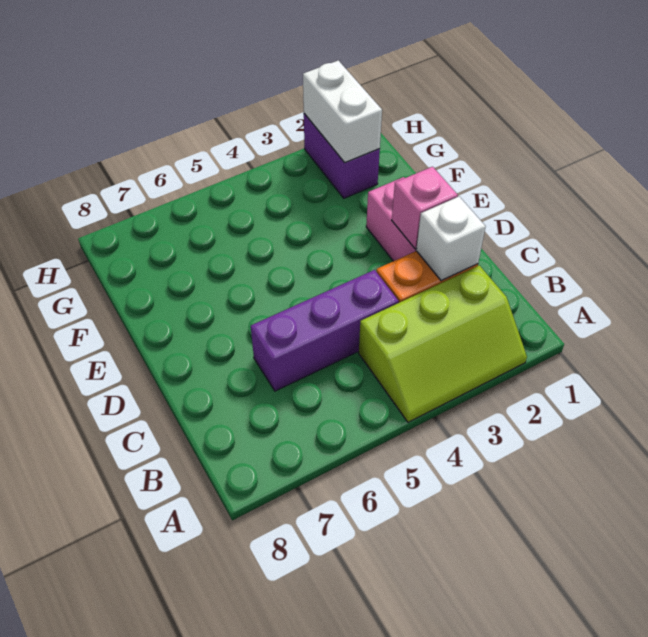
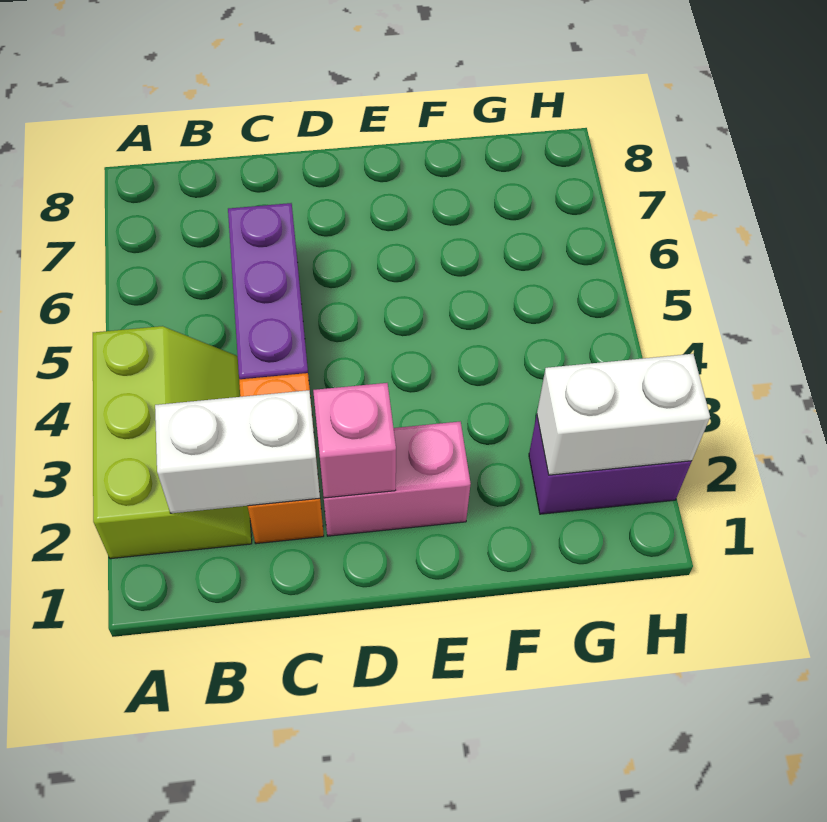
lime slope A2:B4 level 1 top B -> lime slope A2:B4 level 1 top A
white brick C2 level 2 -> white brick B2:C2 level 2

